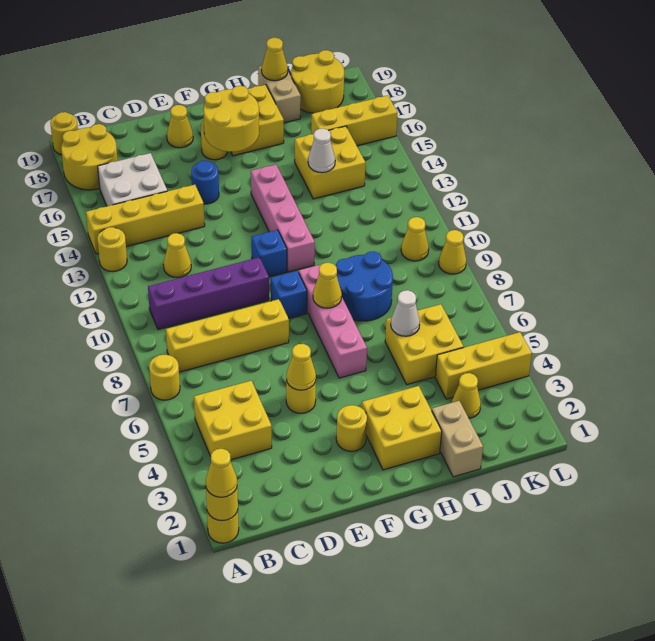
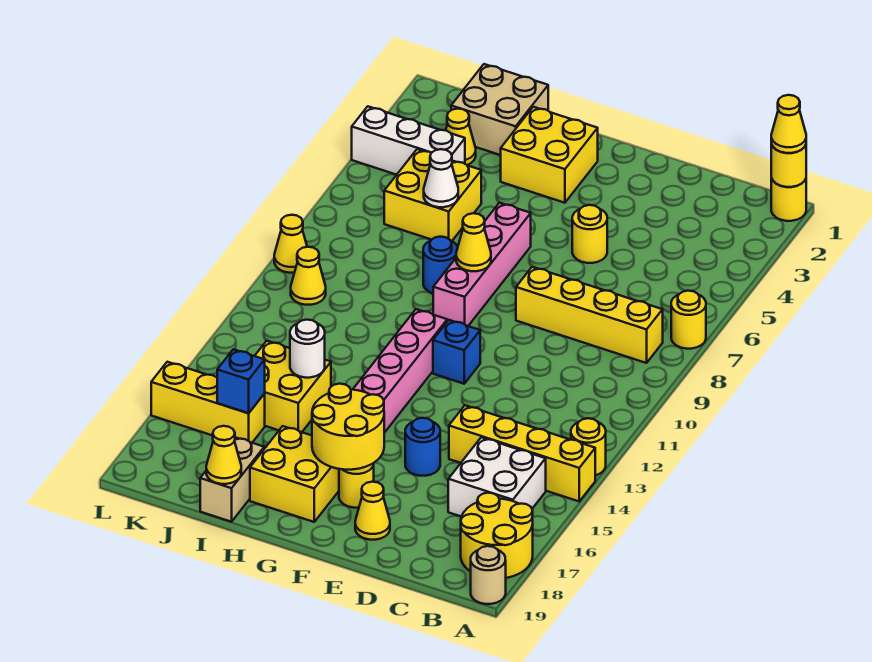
yellow round brick A19 level 1 -> tan round brick A19 level 1
yellow brick B4:C5 level 1 -> none
purple brick B10:E10 level 1 -> none
yellow cone C12 level 1 -> none
yellow cone E5 level 2 -> none
yellow round brick F3 level 1 -> none
blue brick F9 level 1 -> blue brick J16 level 2
blue round brick H8:I9 level 1 -> blue round brick H8 level 1
tan brick I1:I2 level 1 -> tan brick I1:J2 level 1
white cone I14 level 2 -> white round brick I14 level 2
yellow brick J4:L4 level 1 -> white brick J4:L4 level 1
yellow round brick J18:K19 level 1 -> none

